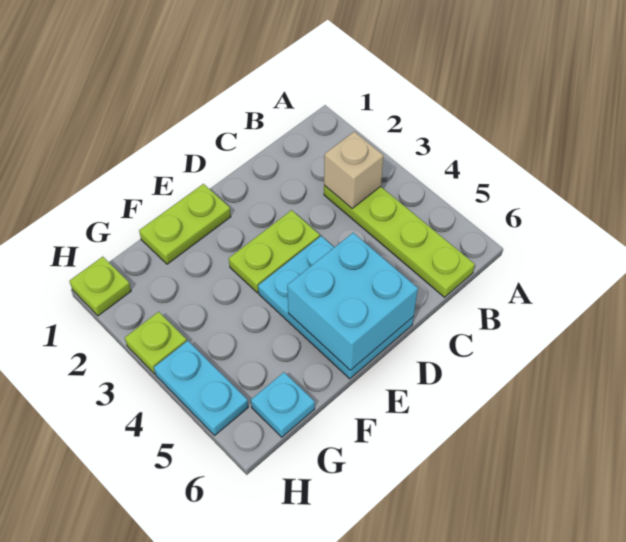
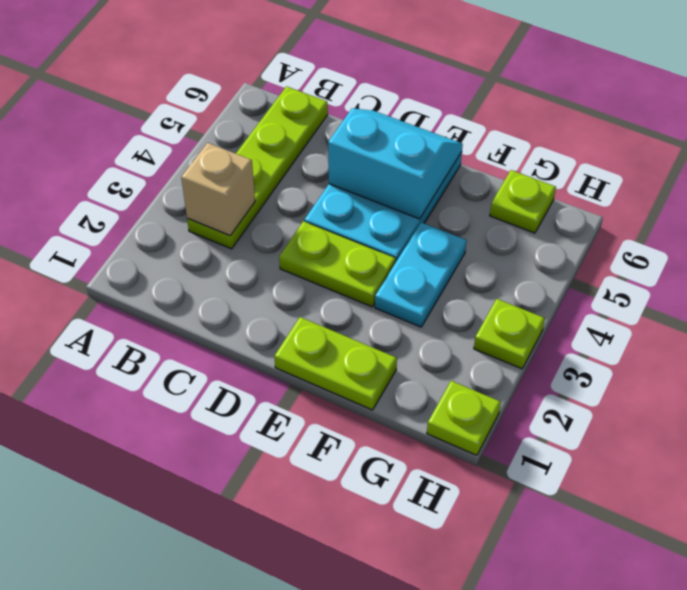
cyan brick D5:E6 level 2 -> cyan slope D5:E6 level 2 top 5
cyan plate G6 level 1 -> lime plate G6 level 1
cyan plate H4:H5 level 1 -> cyan plate F3:F4 level 1

